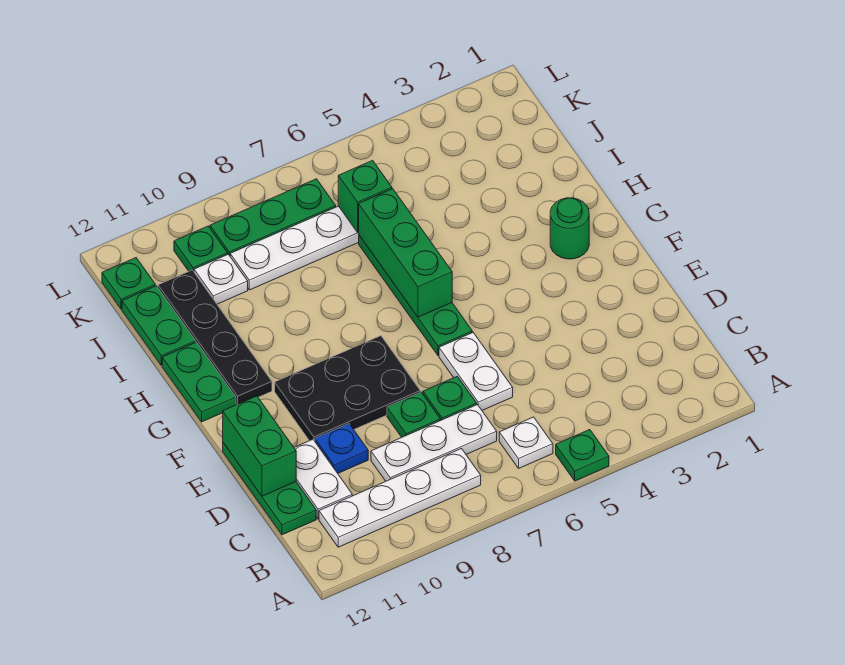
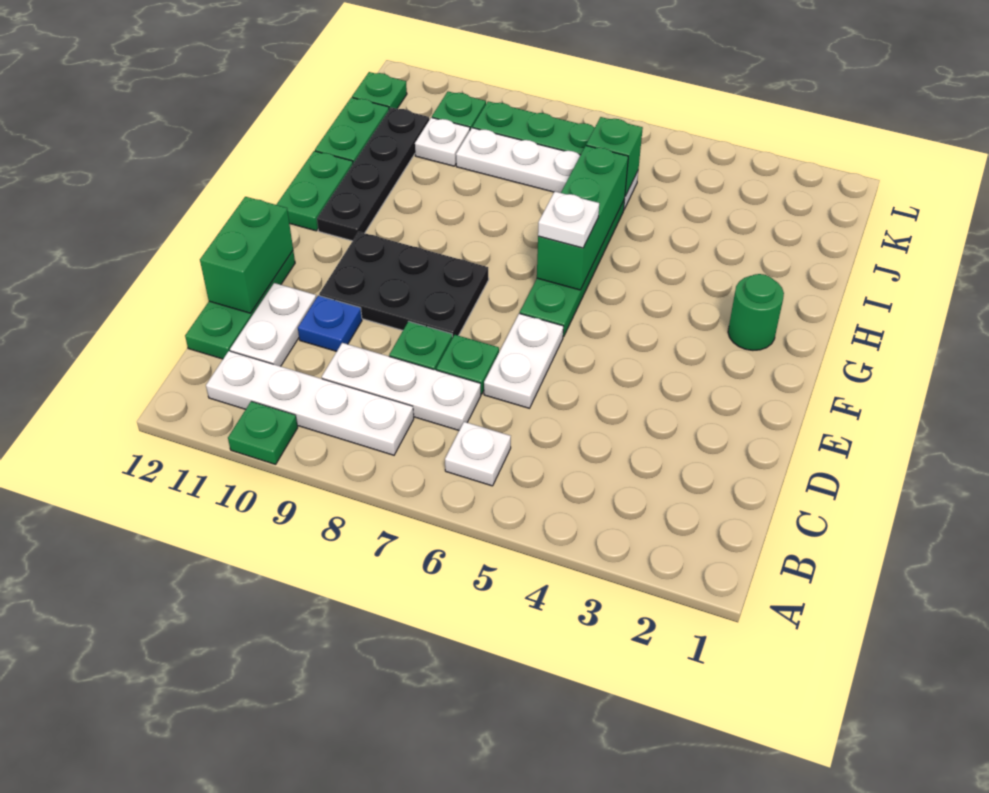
green plate A5 level 1 -> green plate A10 level 1
none -> white plate G6 level 3

